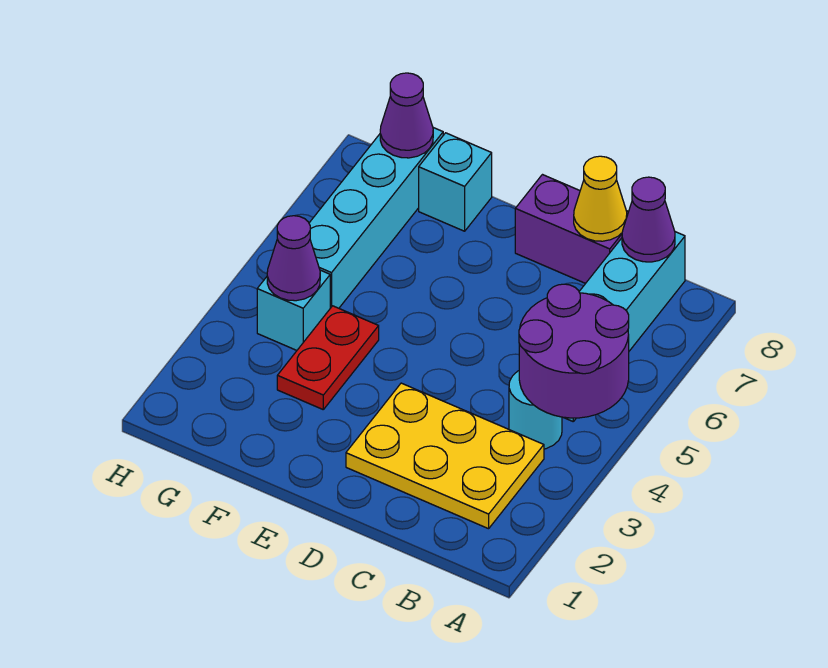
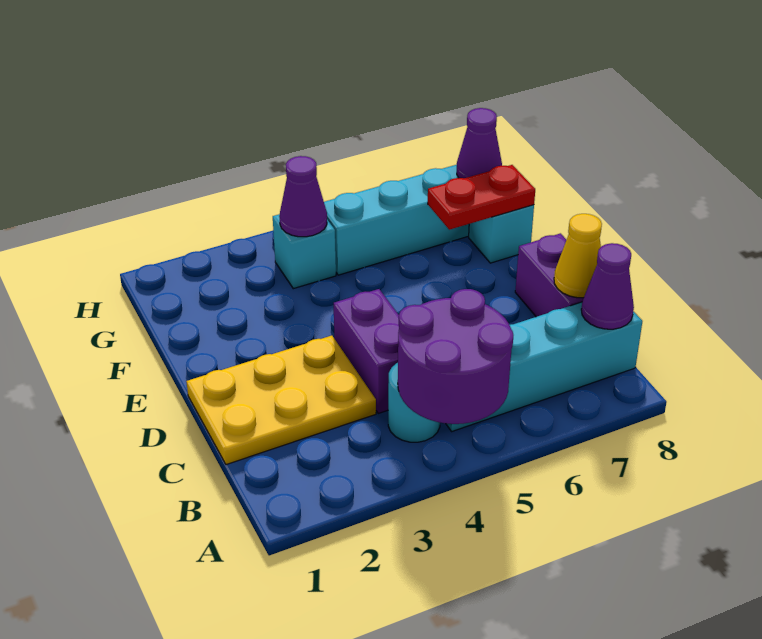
yellow plate B2:D3 level 1 -> yellow plate C1:D3 level 1
none -> purple brick C4:D4 level 1
red plate F3:F4 level 1 -> red plate F7:F8 level 2

